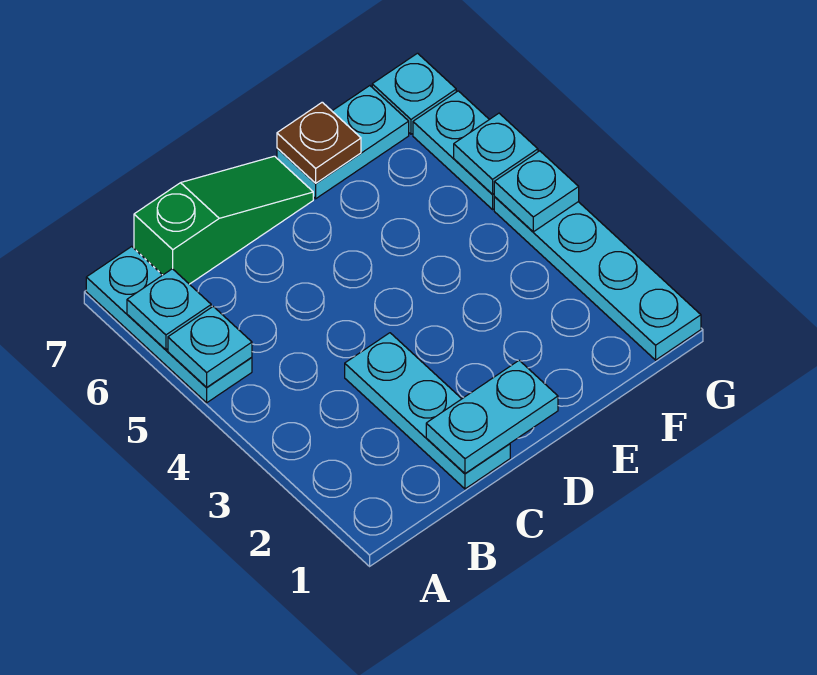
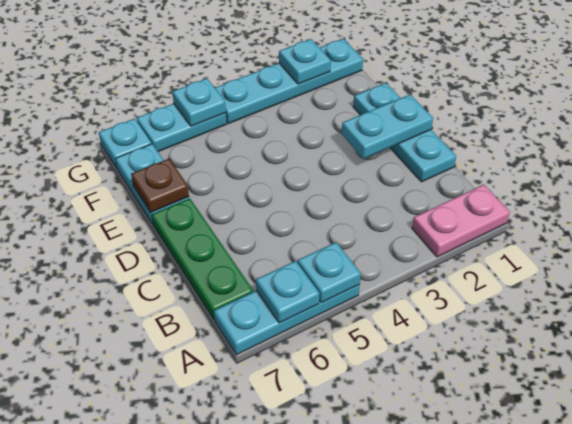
none -> pink plate A1:A2 level 1
green slope B7:D7 level 1 top B -> green plate B7:D7 level 1
cyan plate C1:C3 level 1 -> cyan plate C1:E1 level 1
cyan plate C1:D1 level 2 -> cyan plate D1:D2 level 2
cyan plate G4 level 2 -> cyan plate G2 level 2

